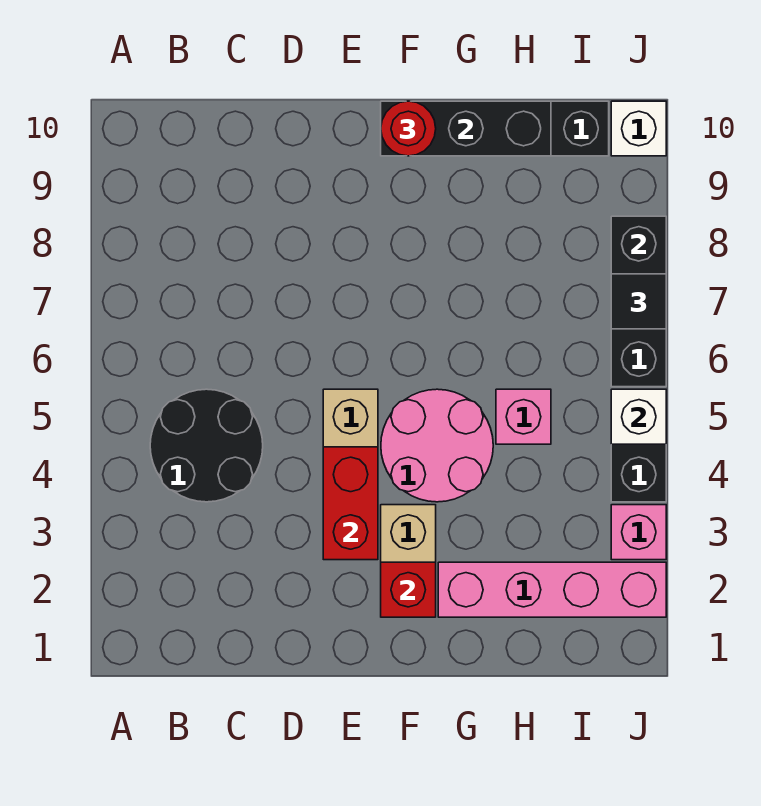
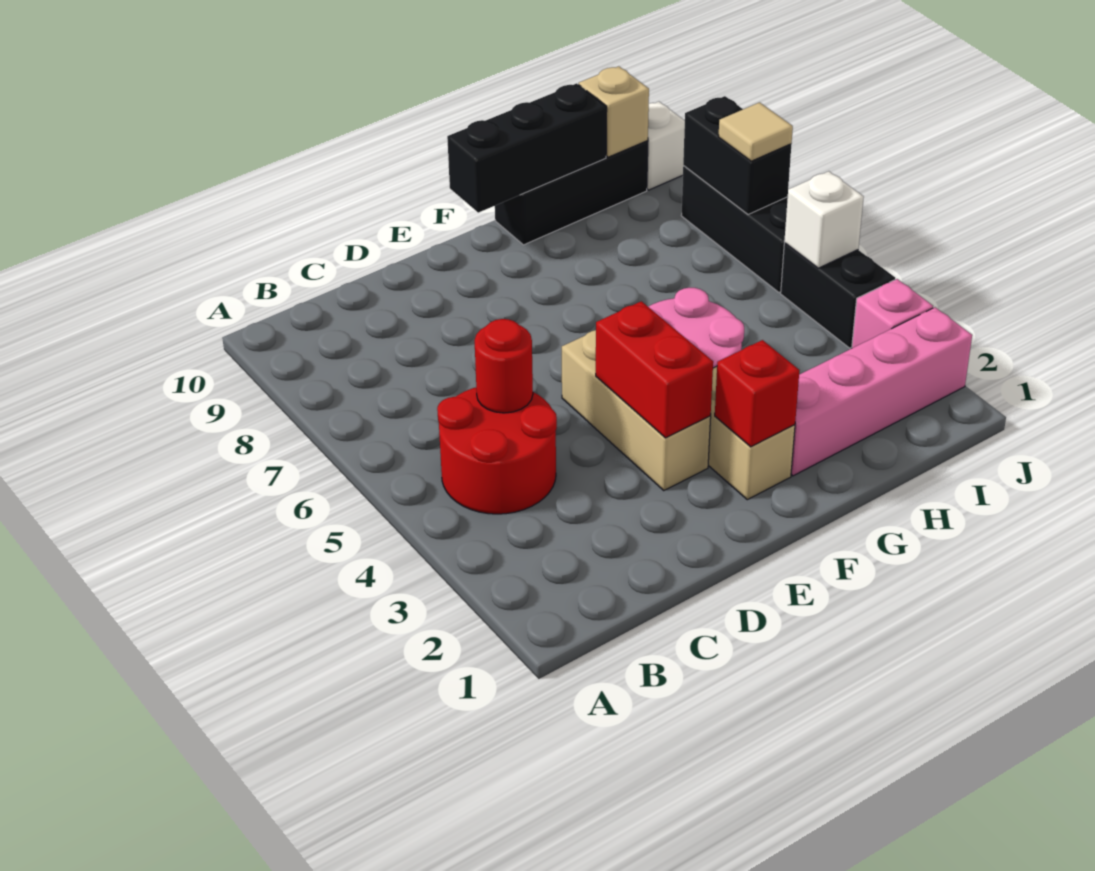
black round brick B4:C5 level 1 -> red round brick B4:C5 level 1
red round brick F10 level 3 -> red round brick C5 level 2
pink brick H5 level 1 -> none
none -> tan brick I10 level 2
black tile J7 level 3 -> tan tile J7 level 3

